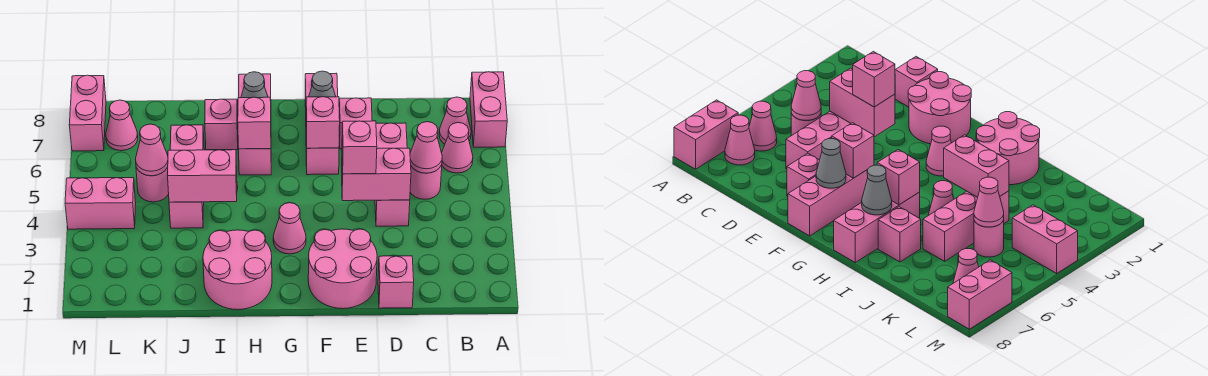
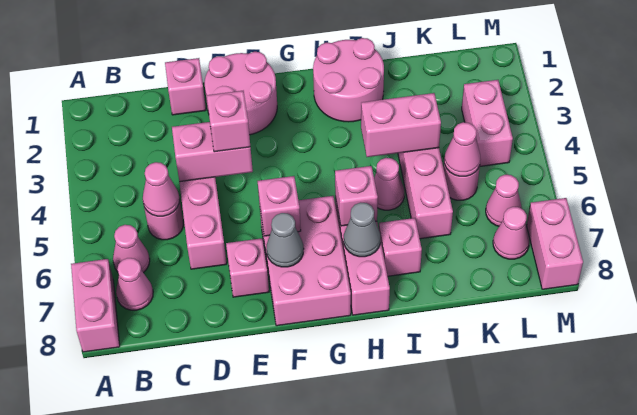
pink brick F6:F8 level 1 -> pink brick F6:G8 level 1
pink cone G3 level 1 -> pink cone L6 level 1
pink brick L4:M4 level 1 -> pink brick L3:L4 level 1

